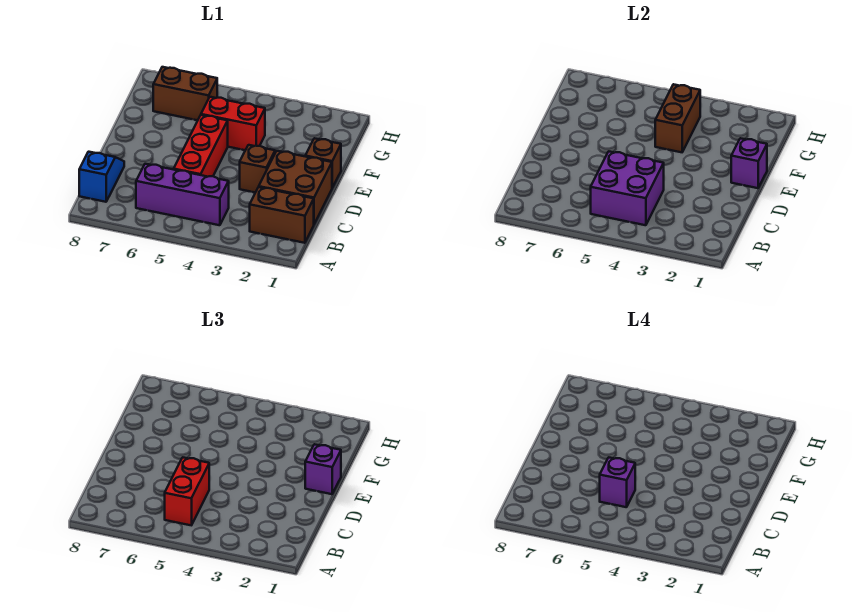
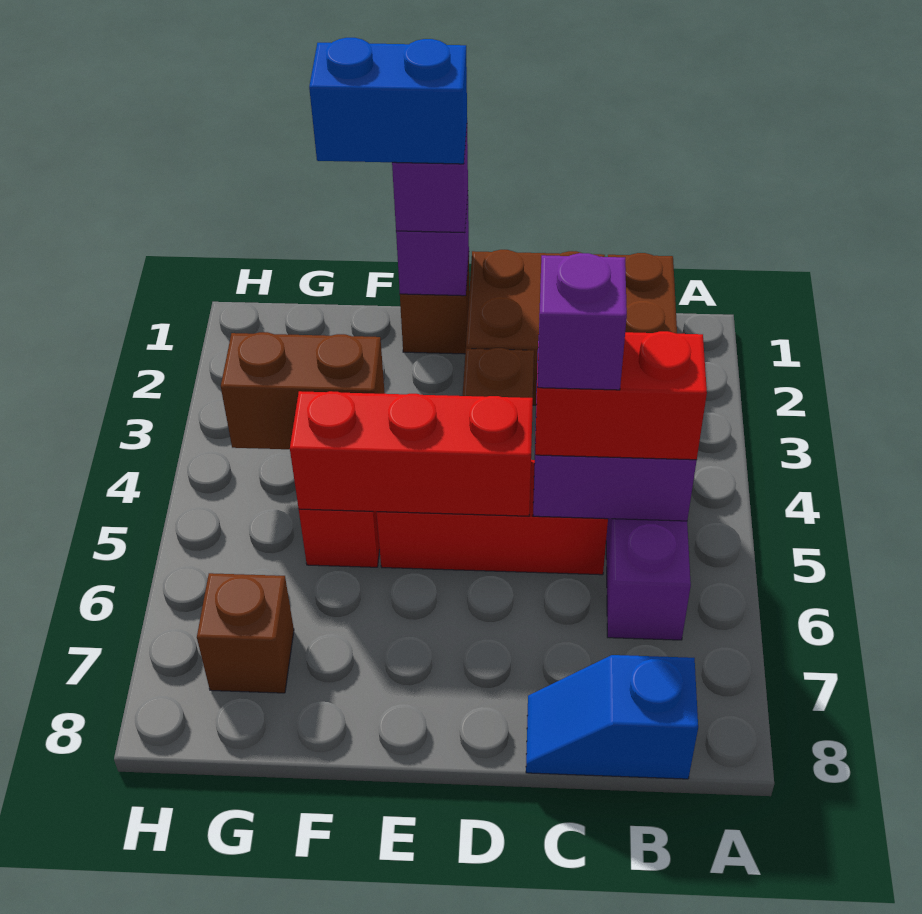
none -> red brick D5:F5 level 2
none -> blue brick E1:F1 level 4
brown brick G6:G7 level 1 -> brown brick G7 level 1

